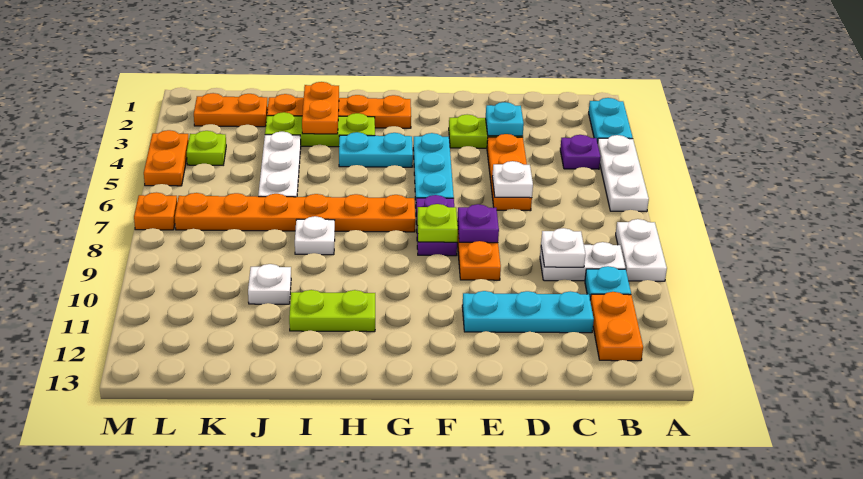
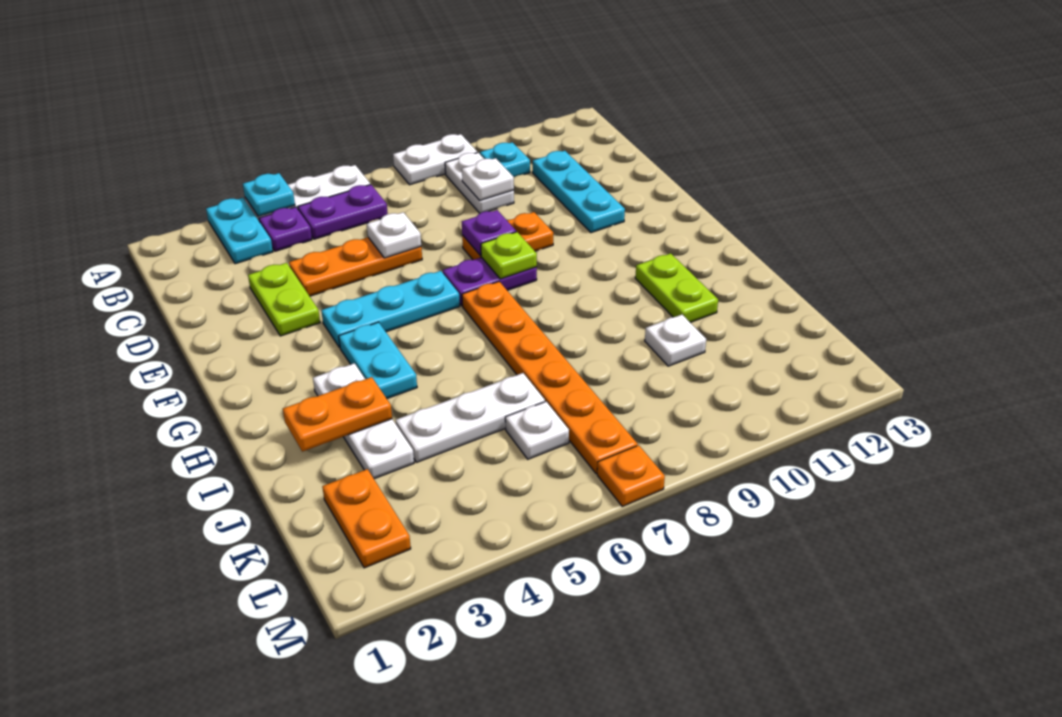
cyan plate A2:A3 level 1 -> cyan plate A3:B3 level 1
none -> purple plate B5:B6 level 1
orange plate B11:B12 level 1 -> none
cyan plate D3 level 2 -> cyan plate A4 level 2
orange plate G2:J2 level 1 -> none
lime plate H3:J3 level 1 -> white plate H3:J3 level 1
white plate I8 level 1 -> white plate K6 level 1
lime plate L4 level 1 -> none
orange plate M4:M5 level 1 -> none

